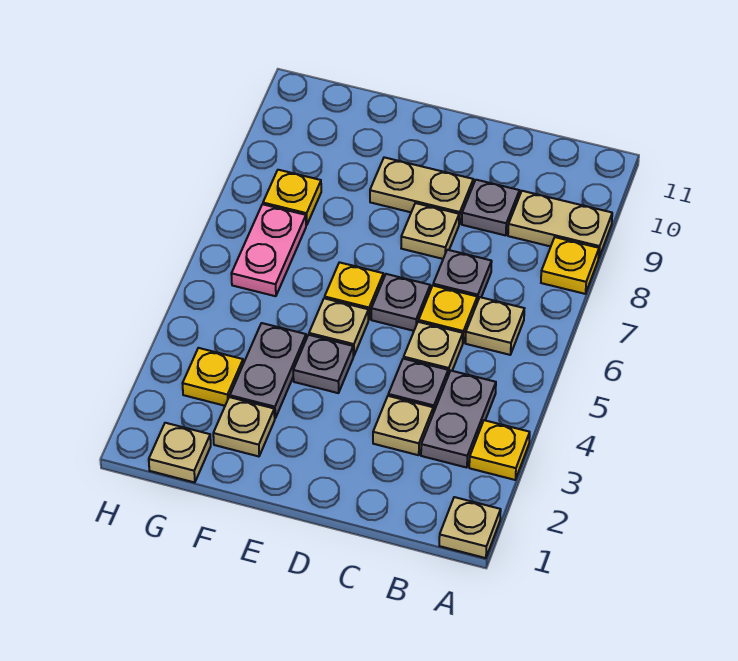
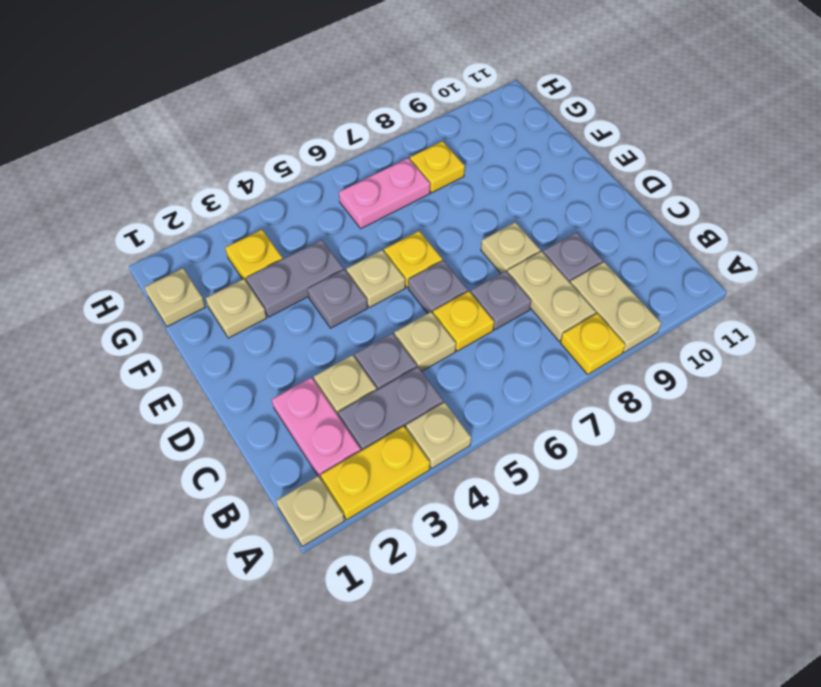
yellow plate A3 level 1 -> yellow plate A2:A3 level 1
none -> pink plate B2:C2 level 1
tan plate B6 level 1 -> tan plate A4 level 1
tan plate D9:E9 level 1 -> tan plate B8:C8 level 1

